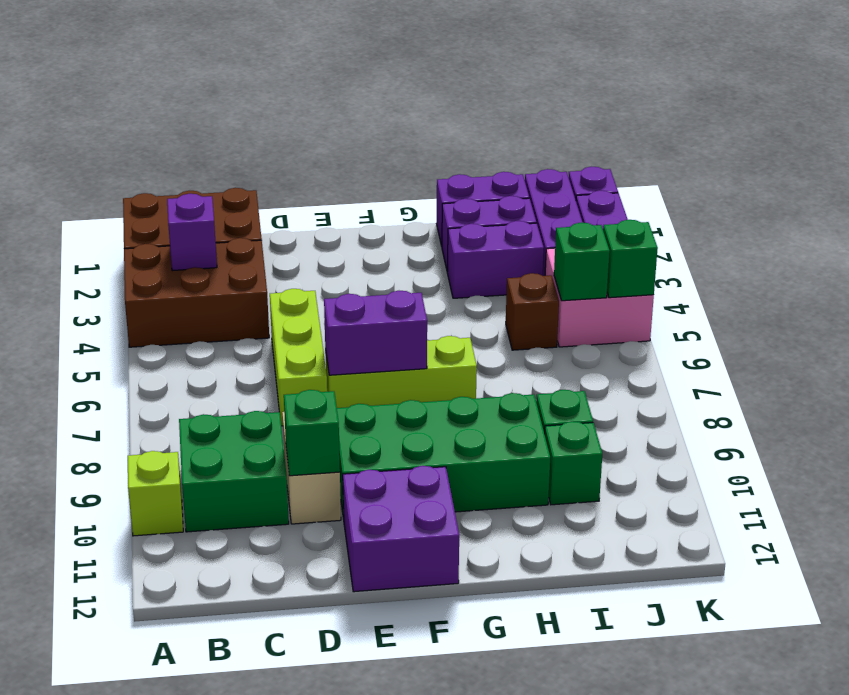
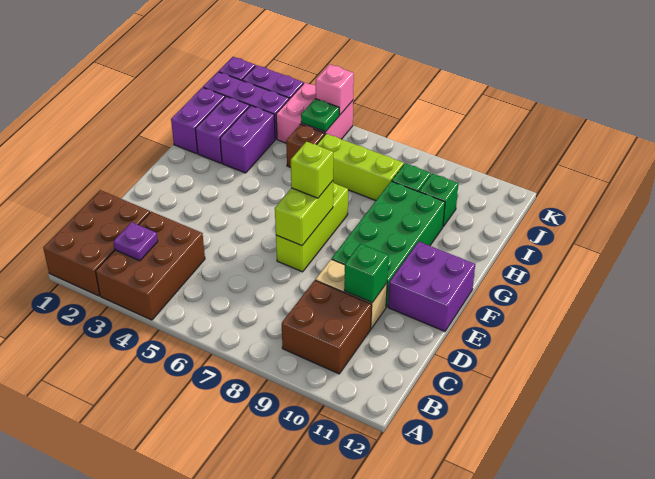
lime brick A10 level 1 -> lime brick F7 level 3
purple brick B3 level 2 -> purple plate B3 level 2
green brick B9:C10 level 1 -> brown brick B9:C10 level 1
lime brick D5:D7 level 1 -> lime brick I6:I8 level 1
purple brick E7:F7 level 2 -> lime brick E7:F7 level 2
green brick J5 level 2 -> green plate J5 level 2
green brick K5 level 2 -> pink brick K5 level 2

